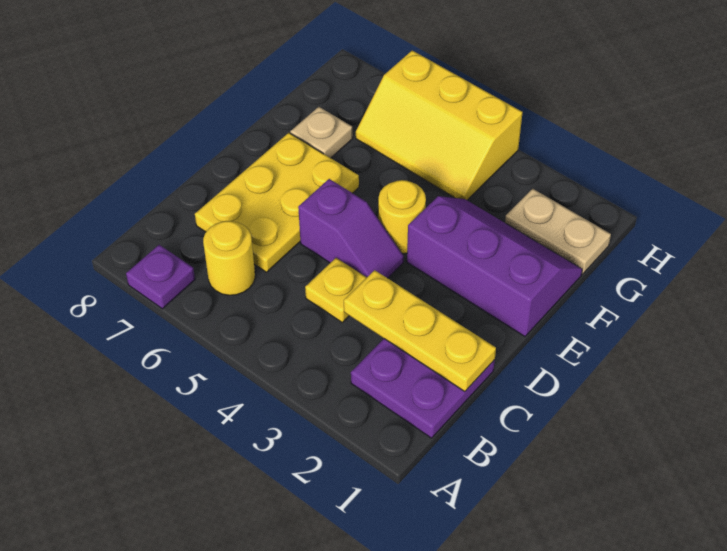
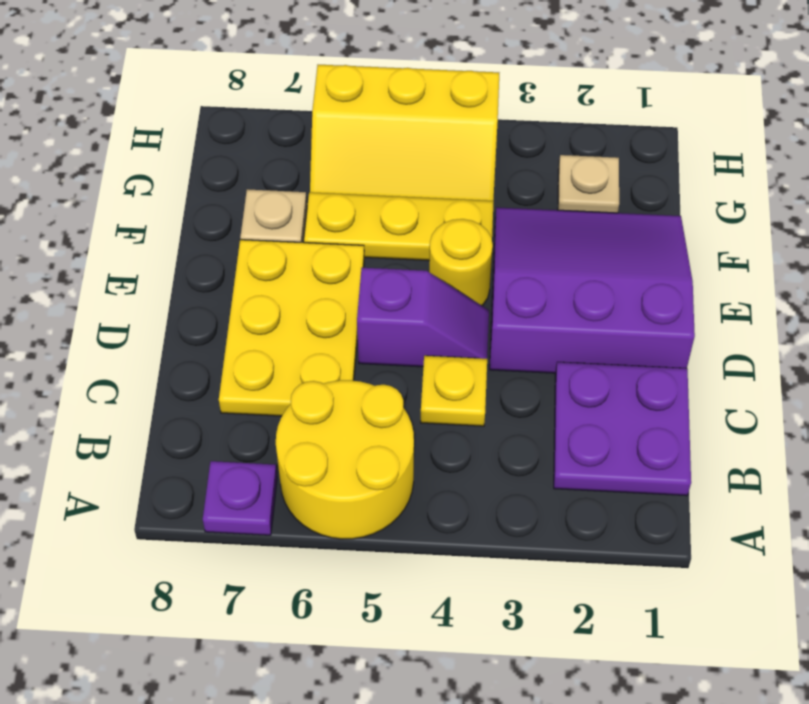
yellow round brick B6 level 1 -> yellow round brick A5:B6 level 1
yellow plate C1:C3 level 2 -> yellow plate F4:F6 level 1
purple slope E1:F3 level 1 top E -> purple slope D1:F3 level 1 top D
tan plate G1:G2 level 1 -> tan plate G2 level 1

